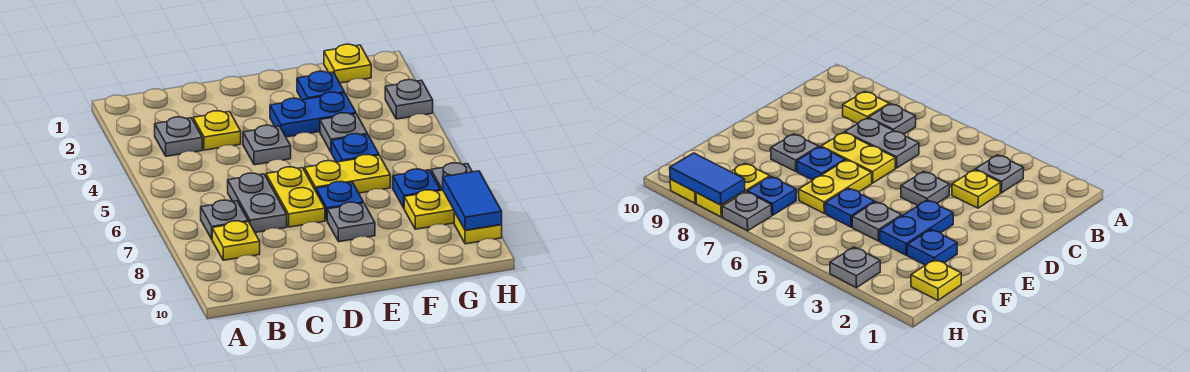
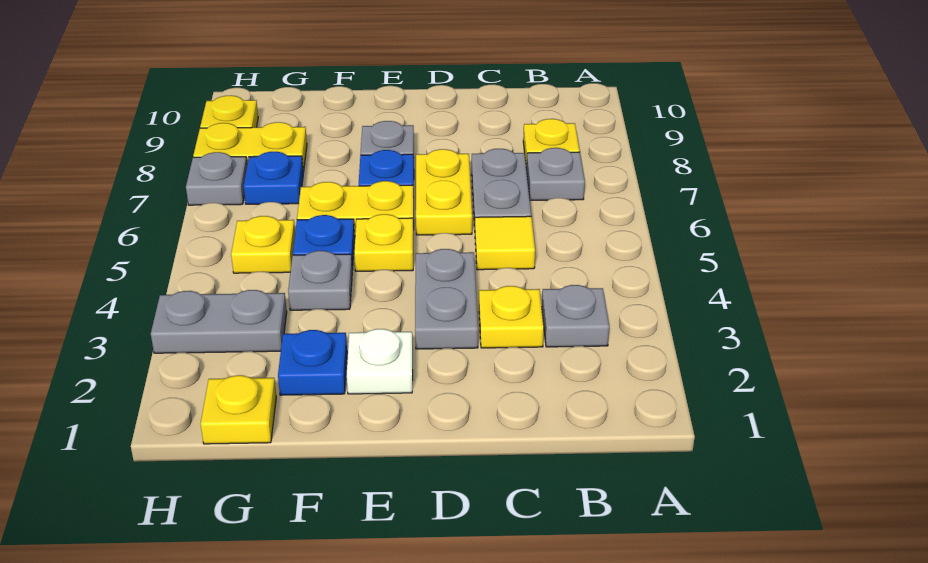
none -> yellow tile C5 level 1
grey plate D4 level 1 -> grey plate D3:D4 level 1
none -> white plate E2 level 1
blue plate E3:F3 level 1 -> none
none -> yellow plate E5 level 1
none -> yellow plate G5 level 1
grey plate H3 level 1 -> grey plate G3:H3 level 1
blue tile H8:H9 level 2 -> none

